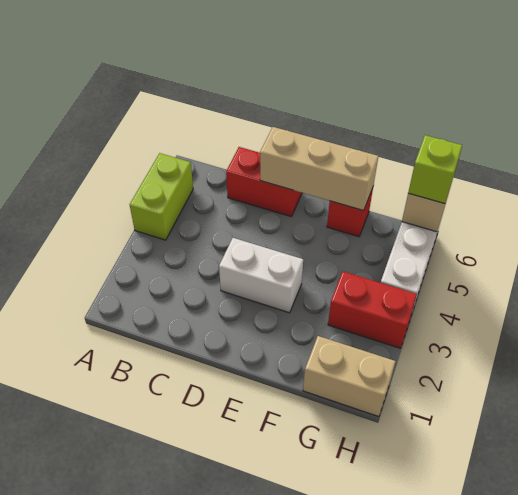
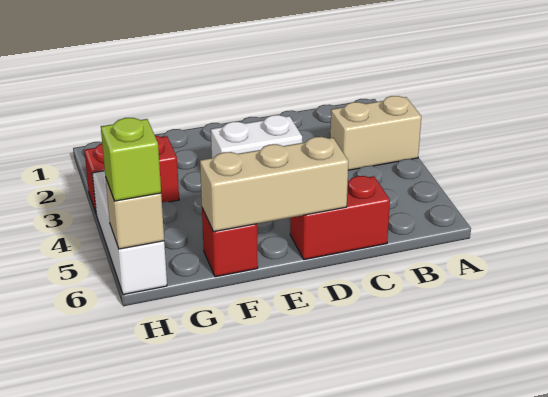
lime brick A4:A5 level 1 -> none
tan brick G1:H1 level 1 -> tan brick A3:B3 level 1

